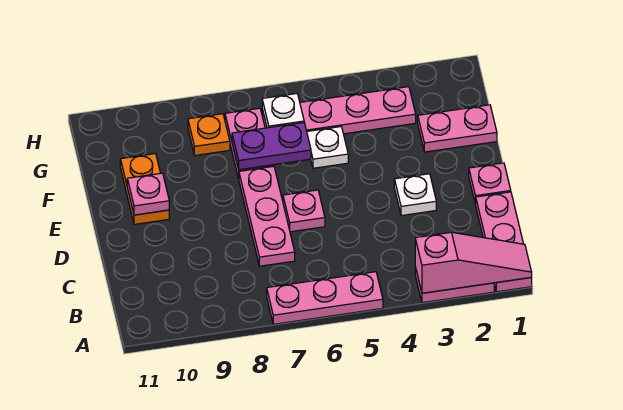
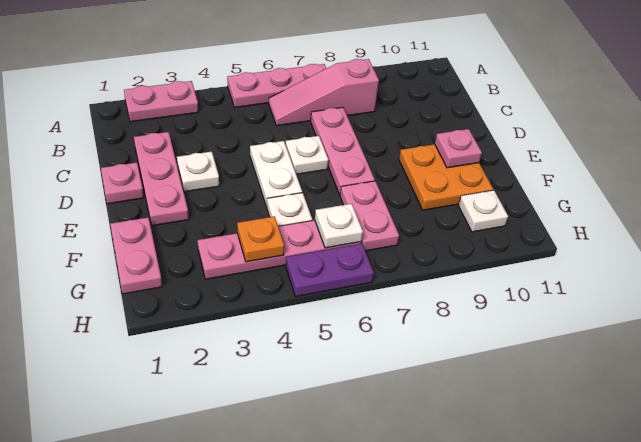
pink plate A1:C1 level 1 -> pink plate C2:E2 level 1
pink slope A1:A3 level 2 top 3 -> pink slope B6:B8 level 1 top 8
none -> white plate D5:E5 level 1
pink plate D6 level 1 -> white plate D6 level 1
orange plate E10:F10 level 1 -> orange plate E9:F10 level 1
pink plate F1:F2 level 1 -> pink plate F1:G1 level 1
purple plate F6:F7 level 2 -> purple plate H5:H6 level 1
orange plate G8 level 1 -> orange plate G4 level 2
none -> white plate G10 level 1

